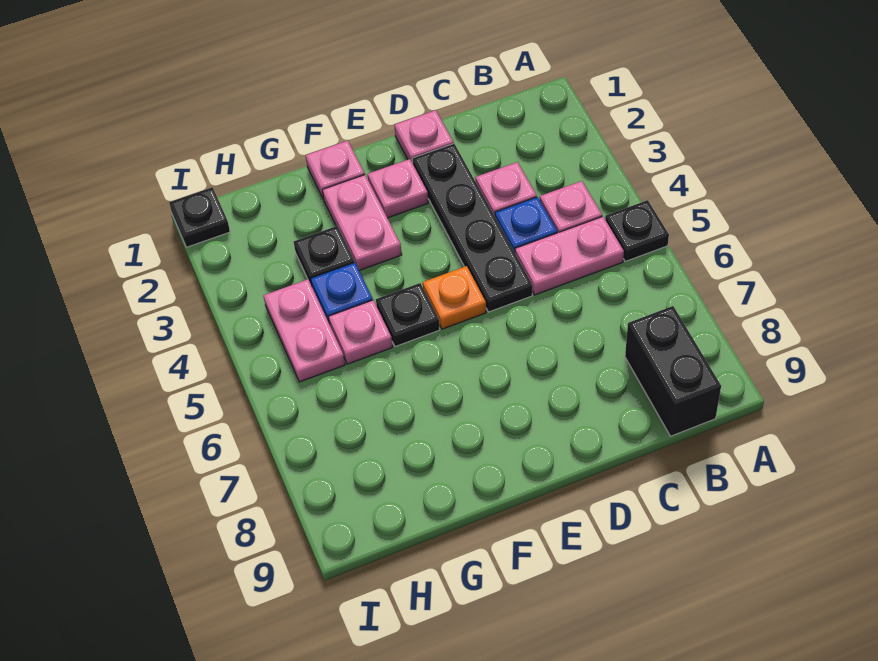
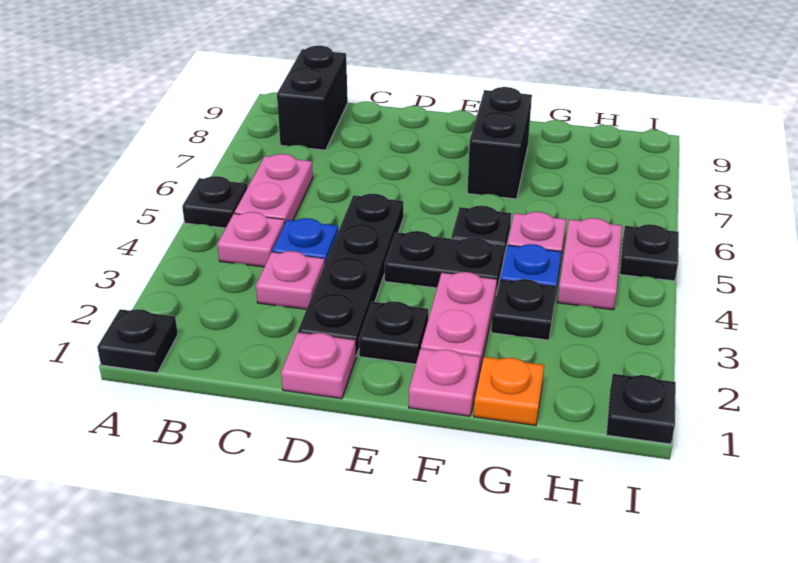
none -> black plate A1 level 1
pink plate B5:C5 level 1 -> pink plate B5:B6 level 1
pink plate E2 level 1 -> black plate E2 level 1
none -> black plate E4:F4 level 1
orange plate E5 level 1 -> orange plate G1 level 1
none -> black brick F7:F8 level 1
none -> black plate I5 level 1

